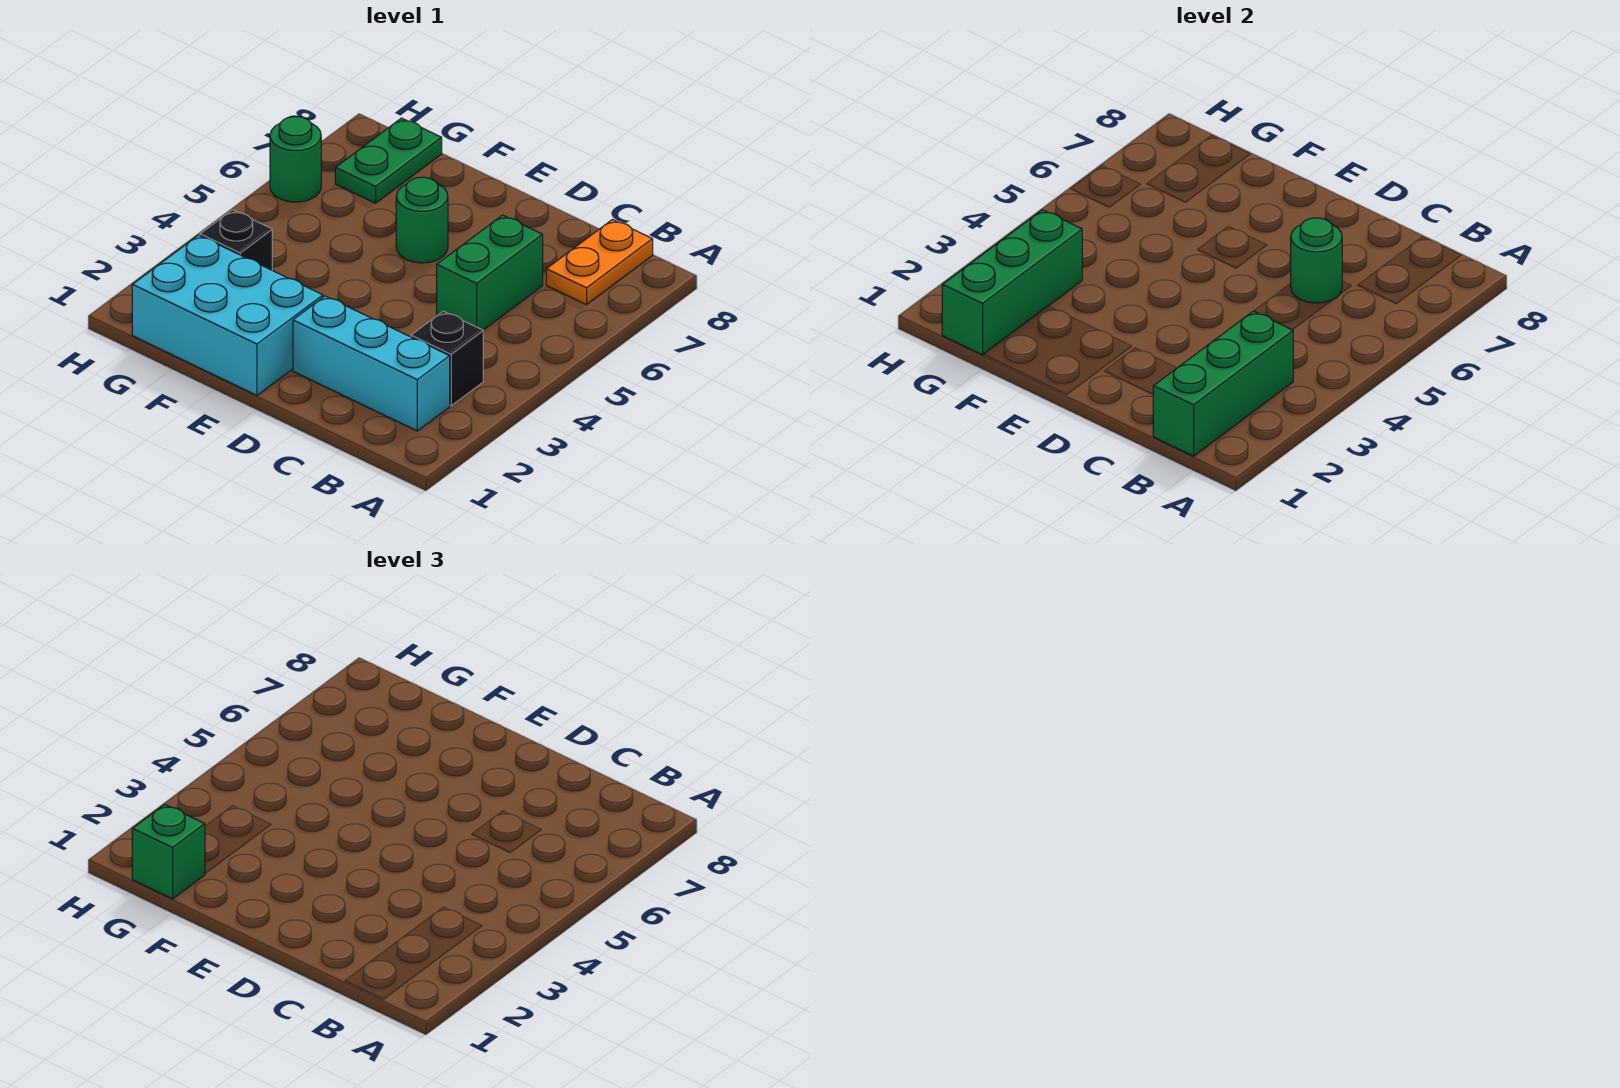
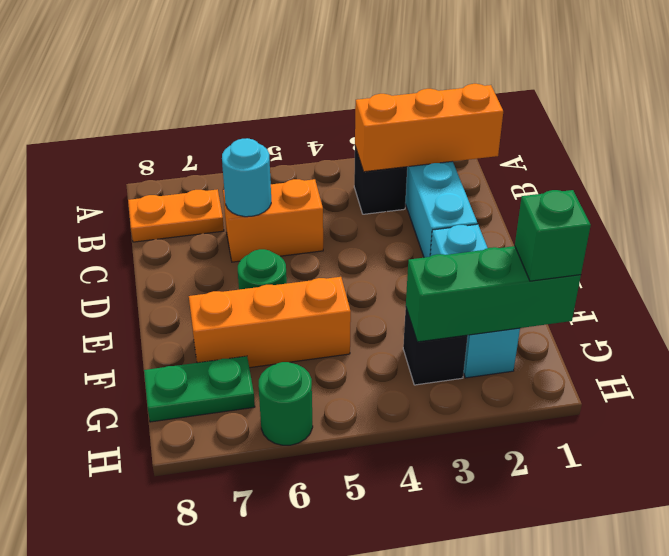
green brick B1:B3 level 2 -> orange brick B1:B3 level 2
green brick C5:C6 level 1 -> orange brick C5:C6 level 1
green round brick C6 level 2 -> cyan round brick C6 level 2
cyan brick E1:G2 level 1 -> cyan brick E2:G2 level 1
none -> orange brick F5:F7 level 1

